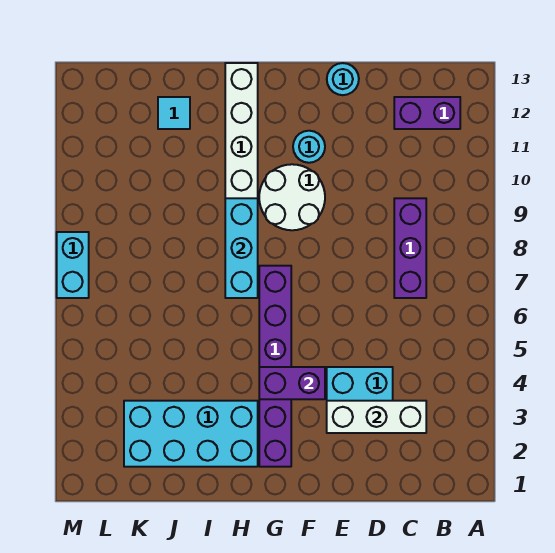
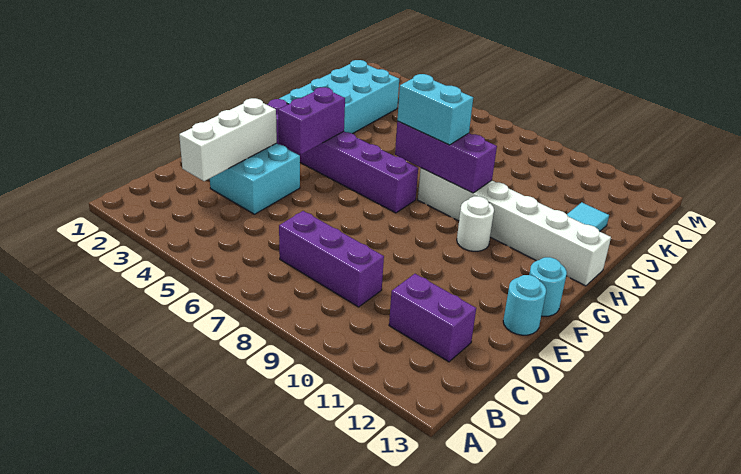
purple brick B12:C12 level 1 -> purple brick C11:C12 level 1
white round brick F9:G10 level 1 -> white round brick G10 level 1
cyan round brick F11 level 1 -> cyan round brick F13 level 1
cyan brick H7:H9 level 2 -> purple brick H7:H9 level 2
cyan brick M7:M8 level 1 -> cyan brick H7:H8 level 3

